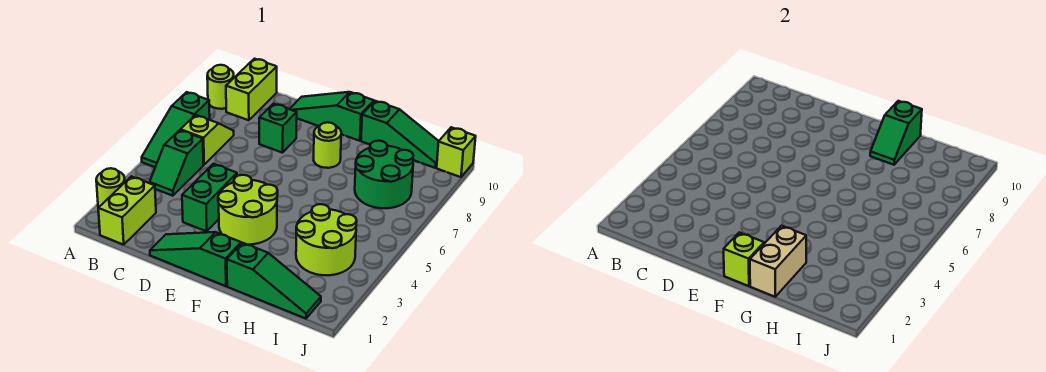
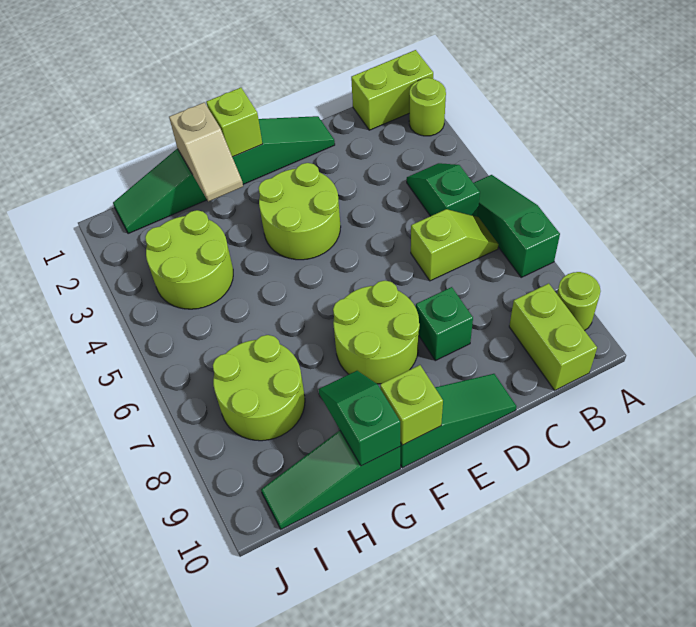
lime brick B1:B2 level 1 -> lime brick A1:B1 level 1
lime slope B6:B7 level 1 top 6 -> lime slope B6:C6 level 1 top C
green brick D3:D4 level 1 -> none
lime round brick F8 level 1 -> lime round brick E7:F8 level 1
tan brick G1:G2 level 2 -> tan slope G1:G2 level 2 top 1
green round brick H7:I8 level 1 -> lime round brick H7:I8 level 1
lime brick J10 level 1 -> lime brick F10 level 2

